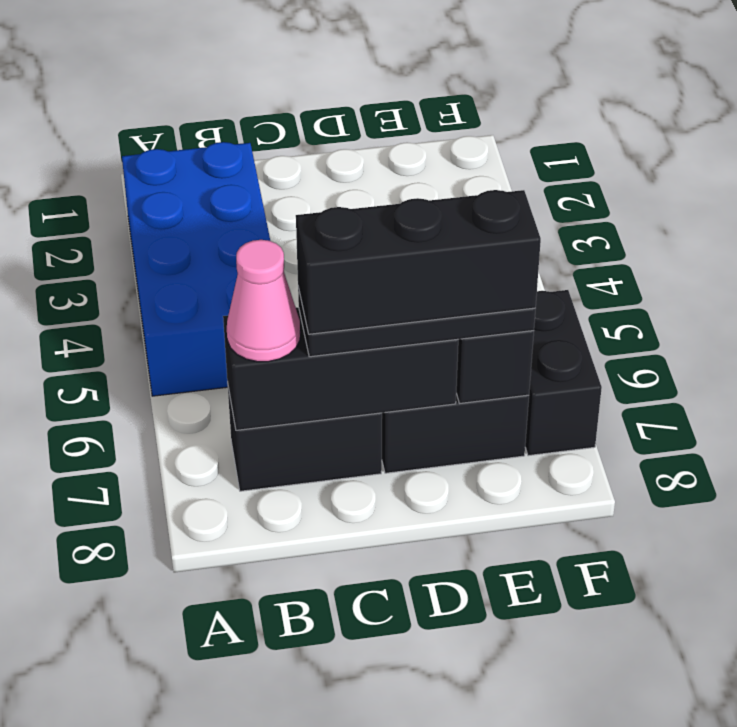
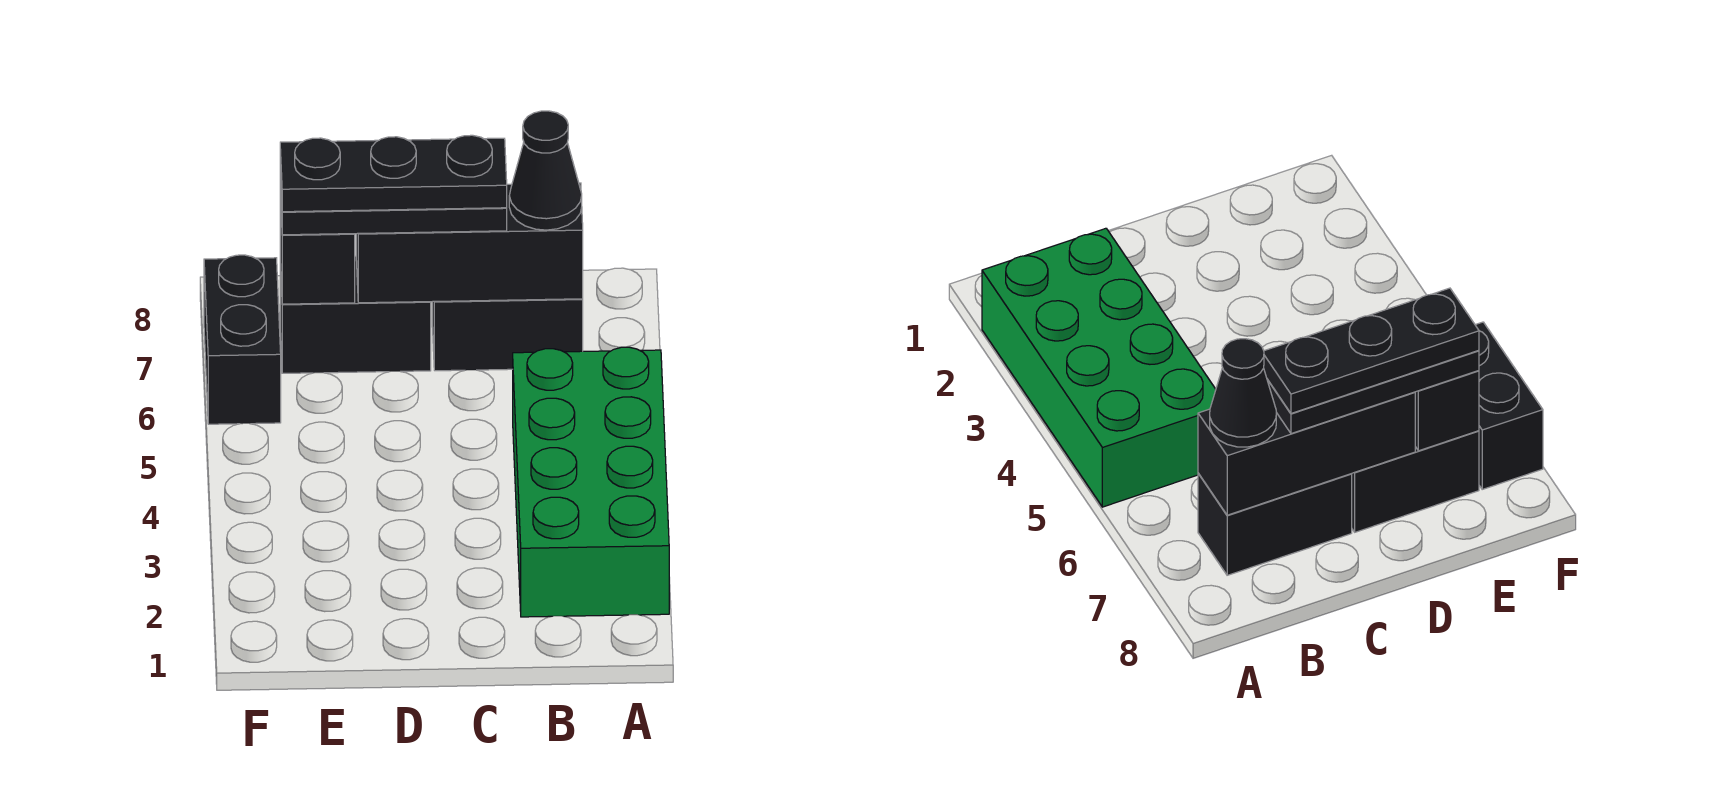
blue brick A2:B5 level 1 -> green brick A2:B5 level 1
pink cone B7 level 3 -> black cone B7 level 3
black brick C7:E7 level 4 -> black plate C7:E7 level 4

